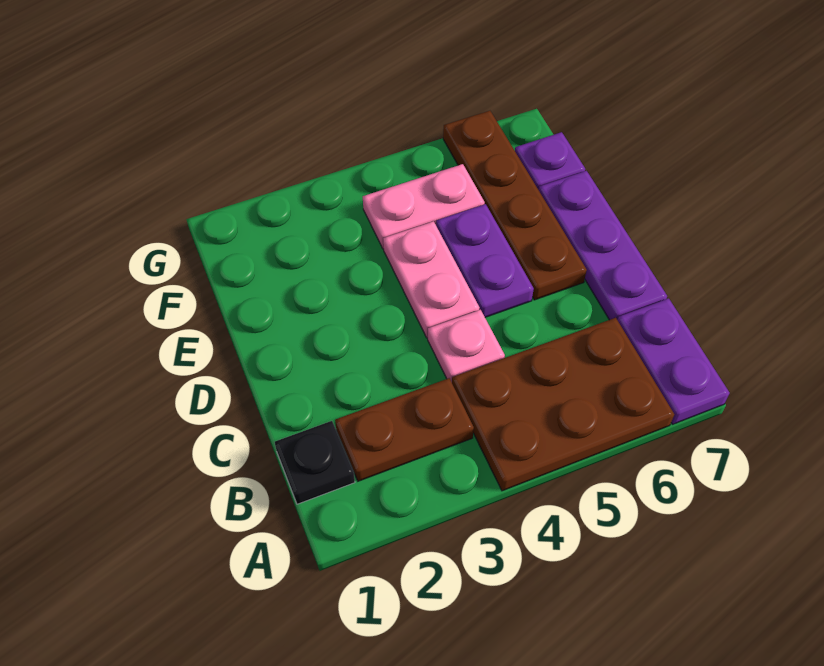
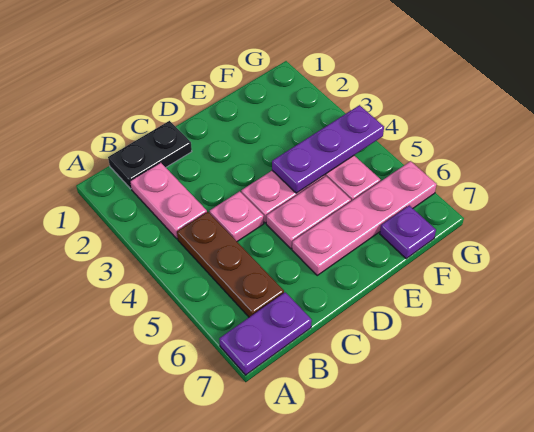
brown plate A4:B6 level 1 -> brown plate B4:B6 level 1
black plate B1 level 1 -> black plate B1:C1 level 1
brown plate B2:B3 level 1 -> pink plate B2:B3 level 1
purple plate C7:E7 level 1 -> purple plate E4:G4 level 2
purple plate D5:E5 level 1 -> pink plate D5:E5 level 1
brown plate D6:G6 level 1 -> pink plate D6:G6 level 1

